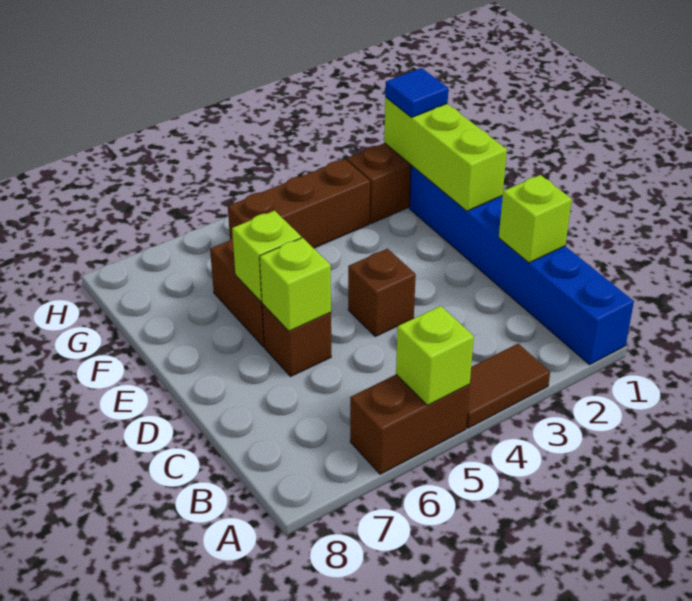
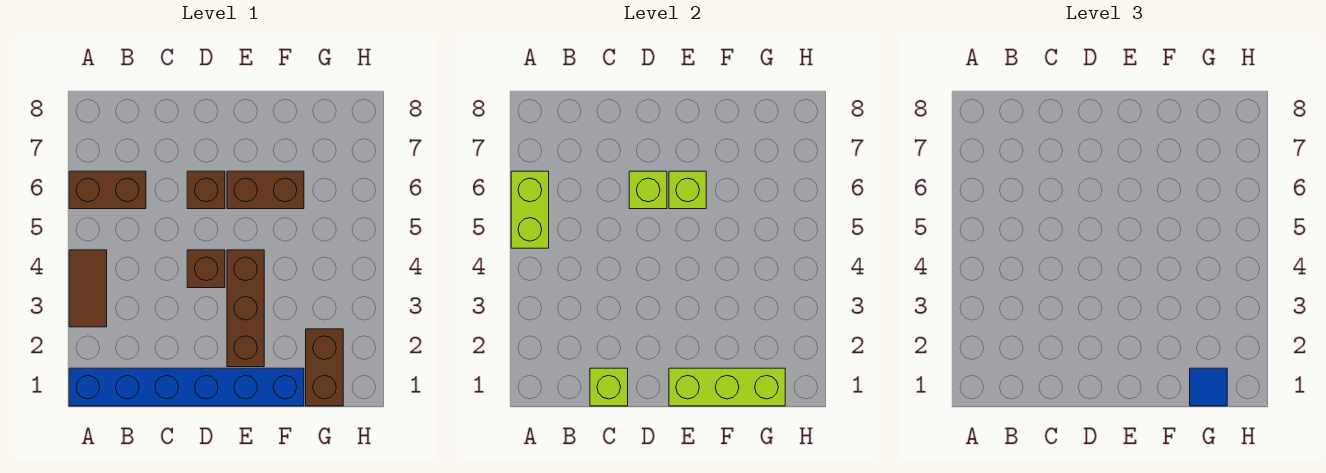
brown brick A5:A6 level 1 -> brown brick A6:B6 level 1
lime brick A5 level 2 -> lime brick A5:A6 level 2
brown brick G3:G5 level 1 -> brown brick E2:E4 level 1

